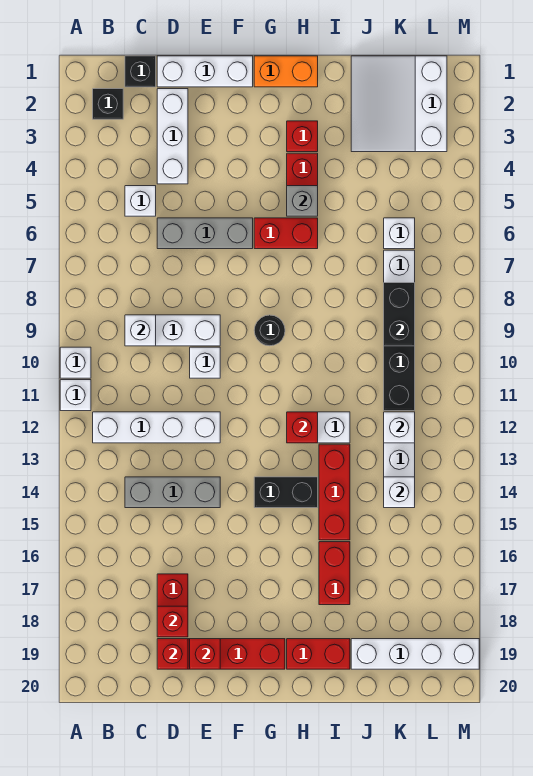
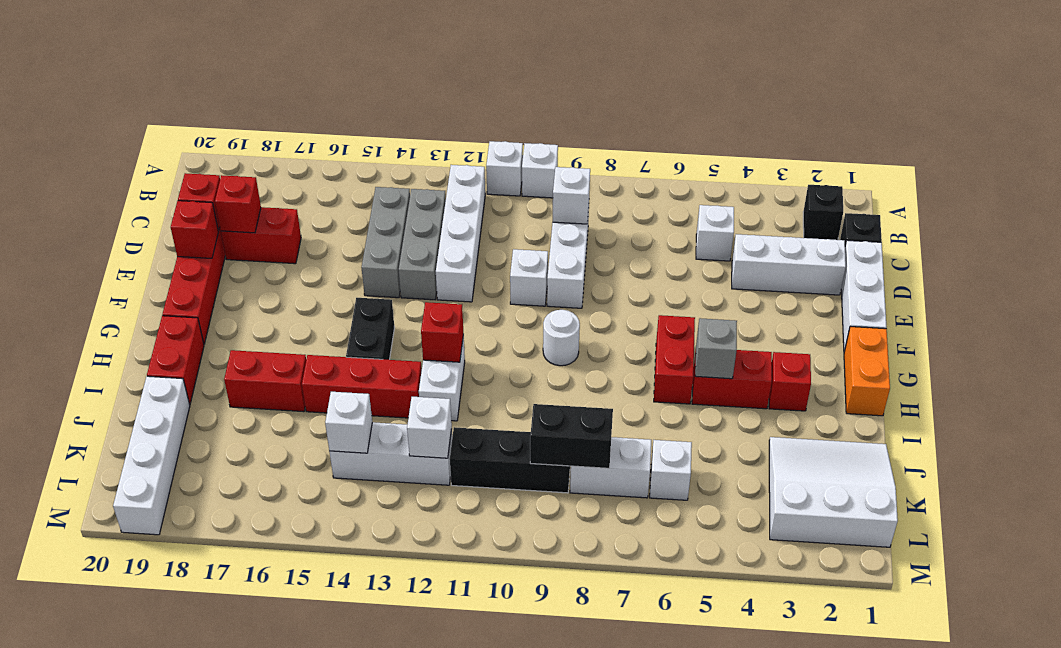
grey brick D6:F6 level 1 -> grey brick C13:E13 level 1
black round brick G9 level 1 -> white round brick G9 level 1

